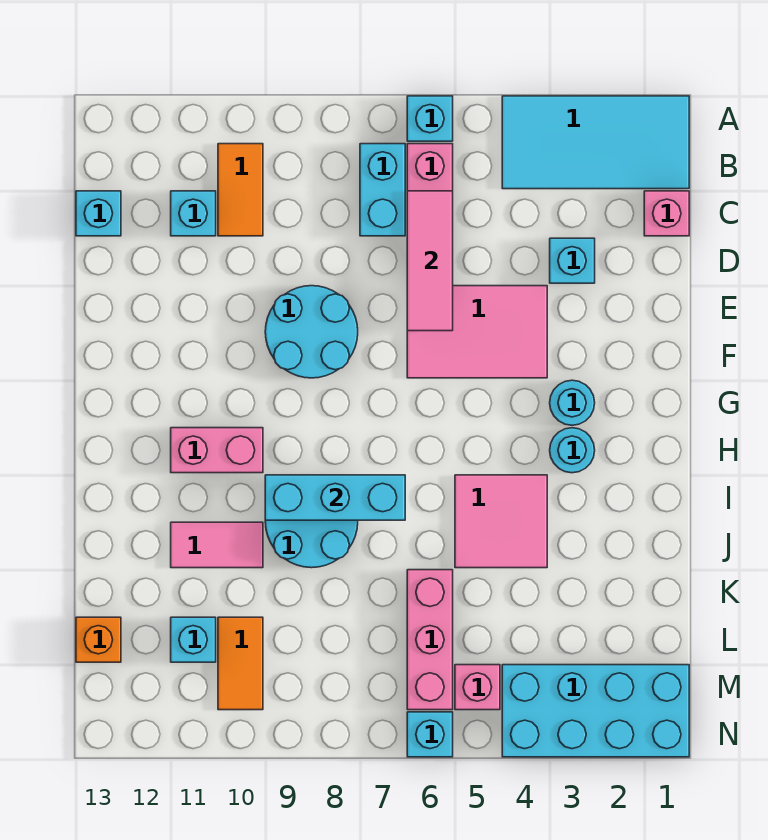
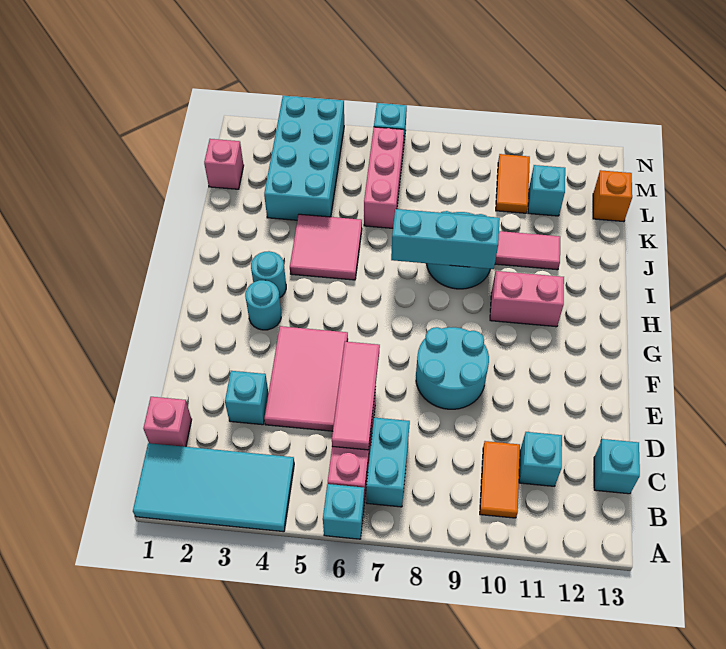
pink tile E4:F6 level 1 -> pink tile D4:F5 level 1
cyan brick M1:N4 level 1 -> cyan brick K3:N4 level 1
pink brick M5 level 1 -> pink brick L1 level 1

